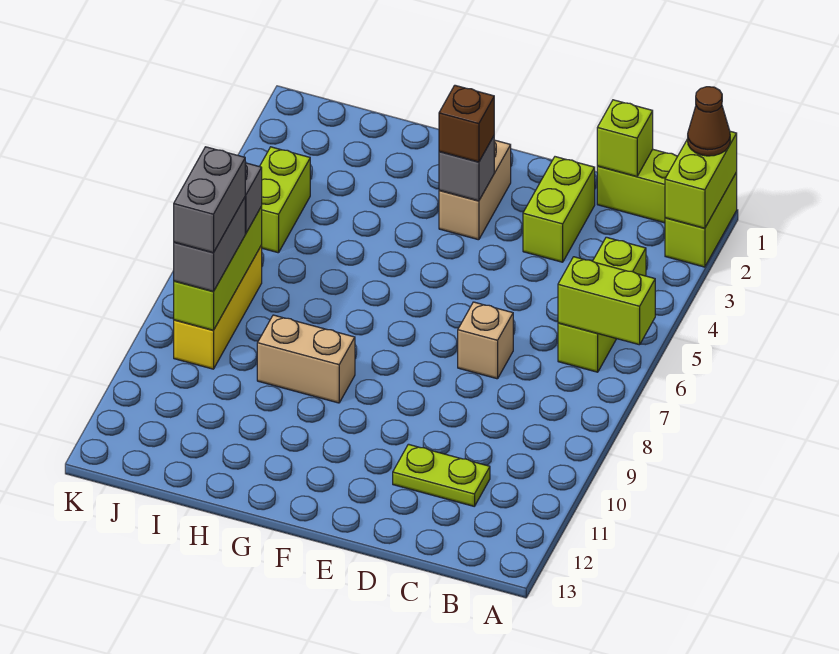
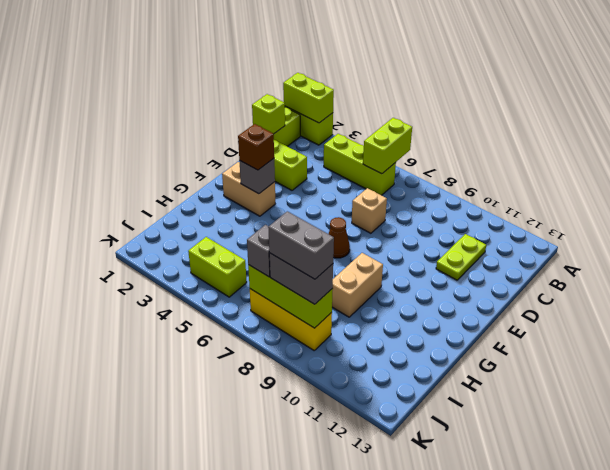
brown cone A1 level 3 -> brown cone F7 level 1

